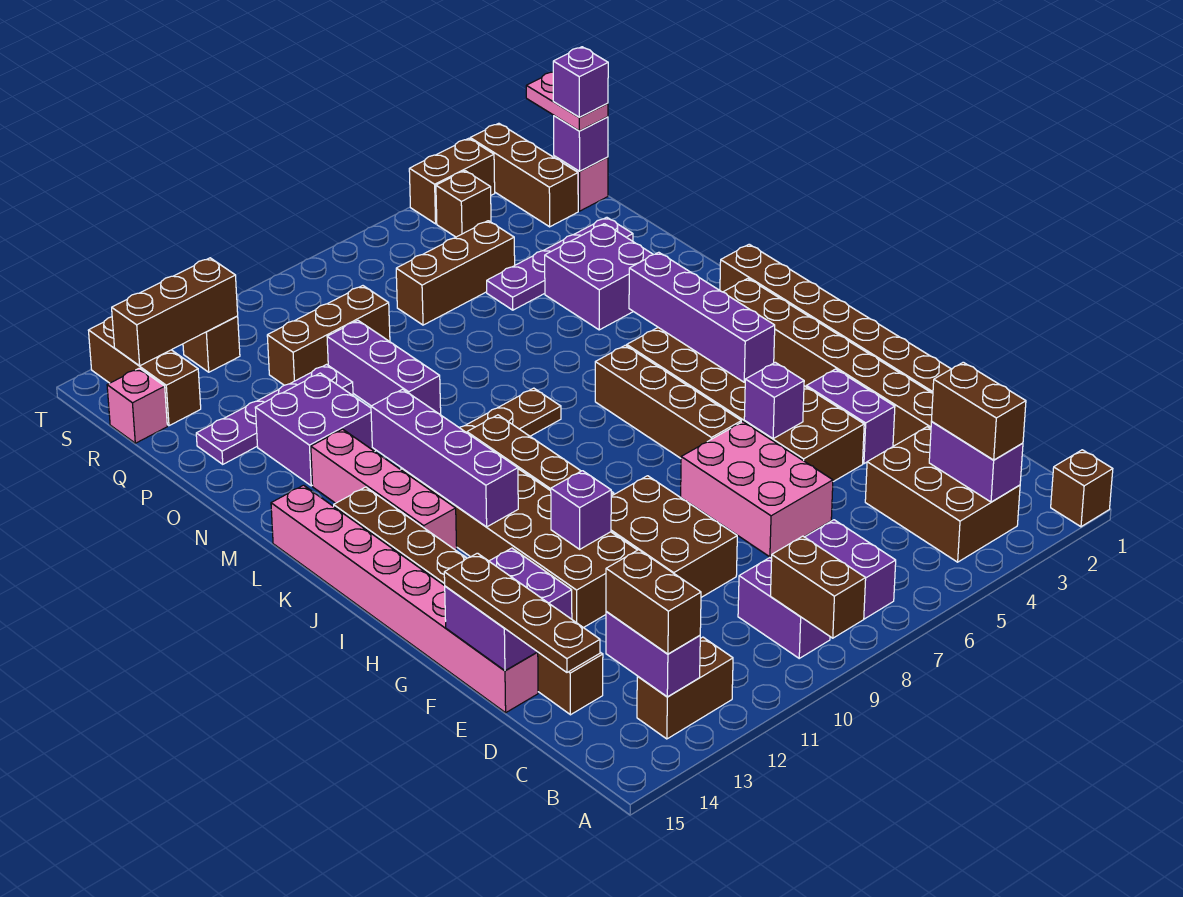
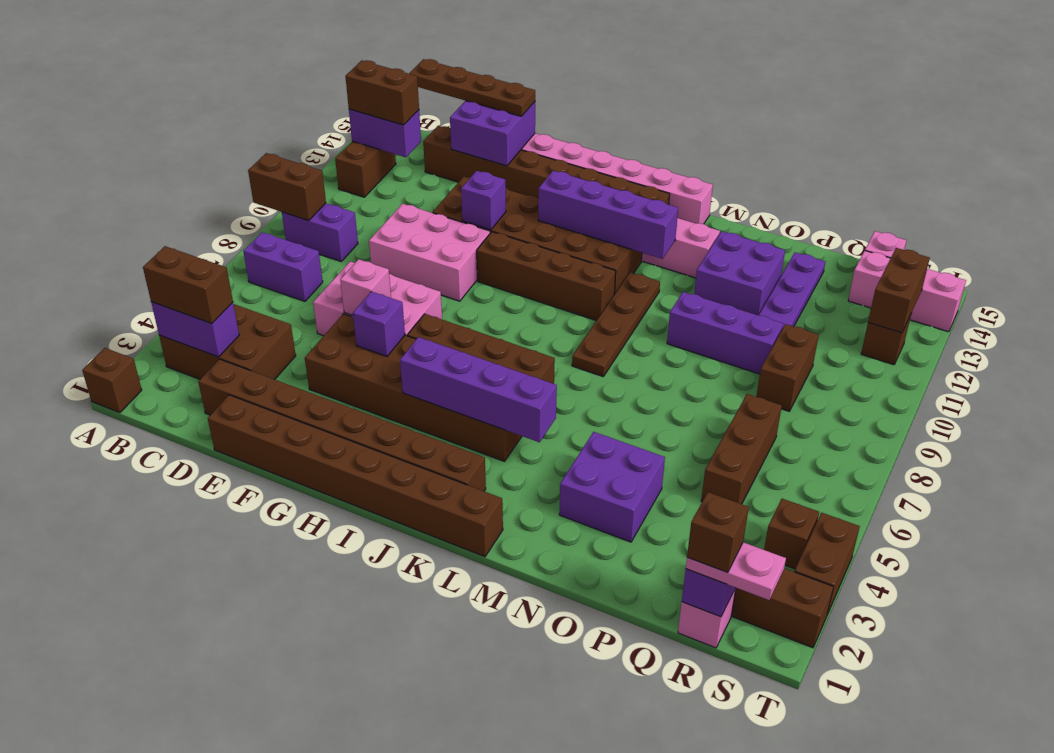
brown brick E9:G10 level 1 -> pink brick E9:G10 level 1
purple brick F3:G3 level 1 -> none
none -> pink brick F6 level 2
purple plate P2:P5 level 1 -> none
brown brick Q9:Q11 level 1 -> brown brick Q9:Q10 level 1
purple brick R1 level 4 -> brown brick R1 level 4
brown brick R14:T14 level 1 -> pink brick R14:T14 level 1
brown brick S12:S14 level 2 -> brown brick S12:S13 level 2

